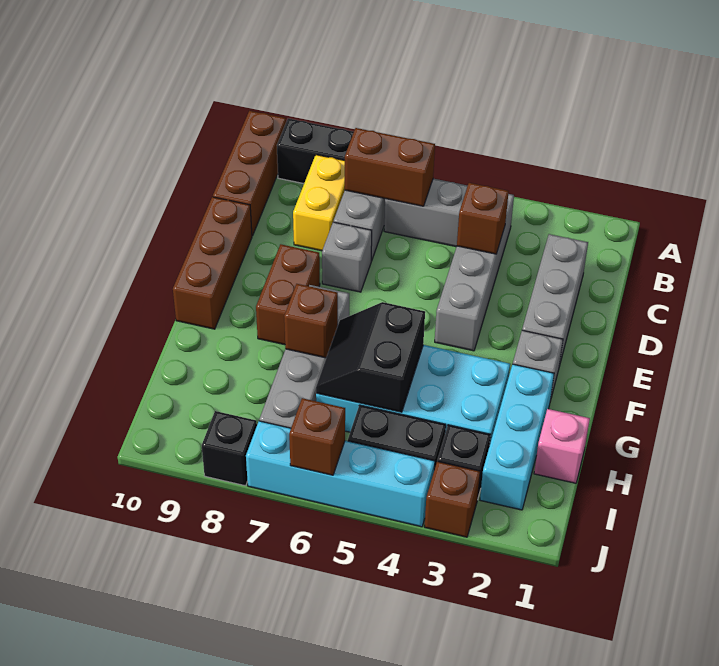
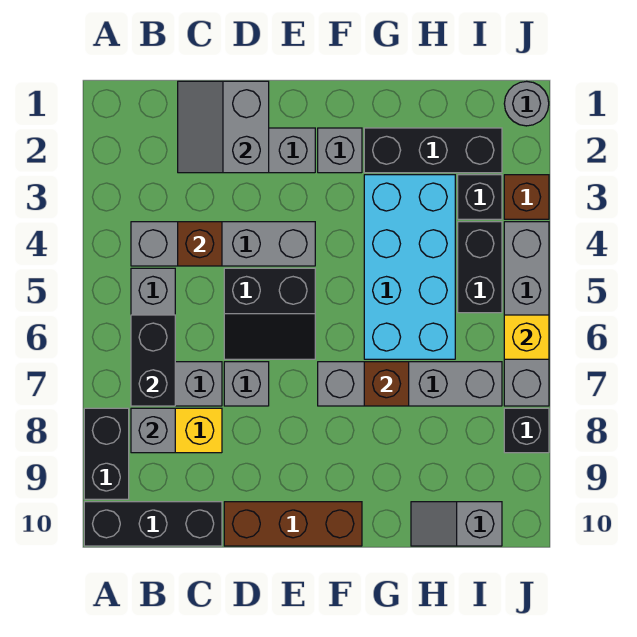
brown brick A10:C10 level 1 -> black brick A10:C10 level 1
brown brick B6:B7 level 2 -> black brick B6:B7 level 2
none -> grey brick B8 level 2
none -> grey slope C1:D2 level 2 top D
brown brick E8:F8 level 1 -> none
cyan brick G2:I2 level 1 -> black brick G2:I2 level 1
black slope G5:H6 level 2 top 5 -> black slope D5:E6 level 1 top 5
pink brick H1 level 1 -> none
none -> grey slope H10:I10 level 1 top I
none -> grey round brick J1 level 1
cyan brick J4:J7 level 1 -> grey brick J4:J7 level 1
brown brick J6 level 2 -> yellow brick J6 level 2

